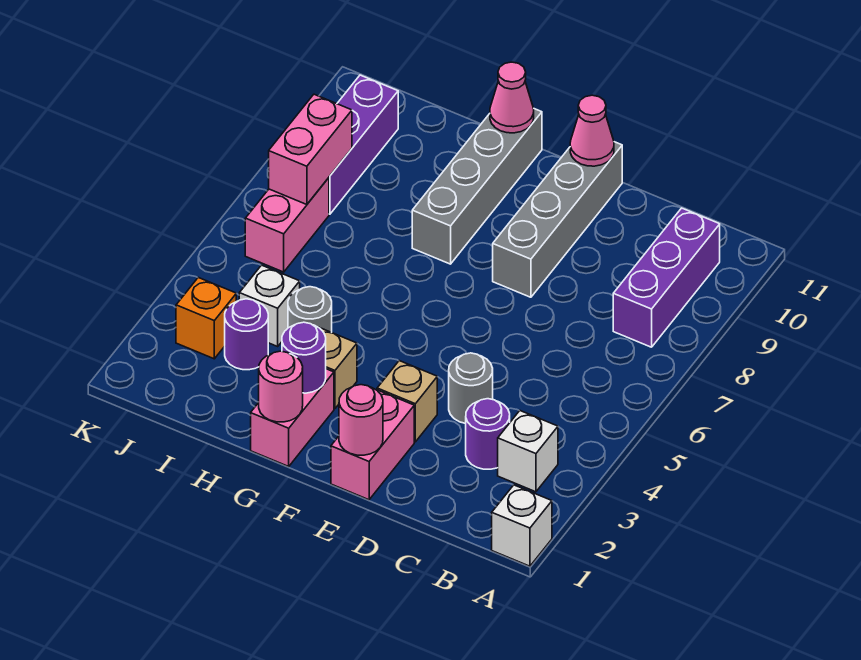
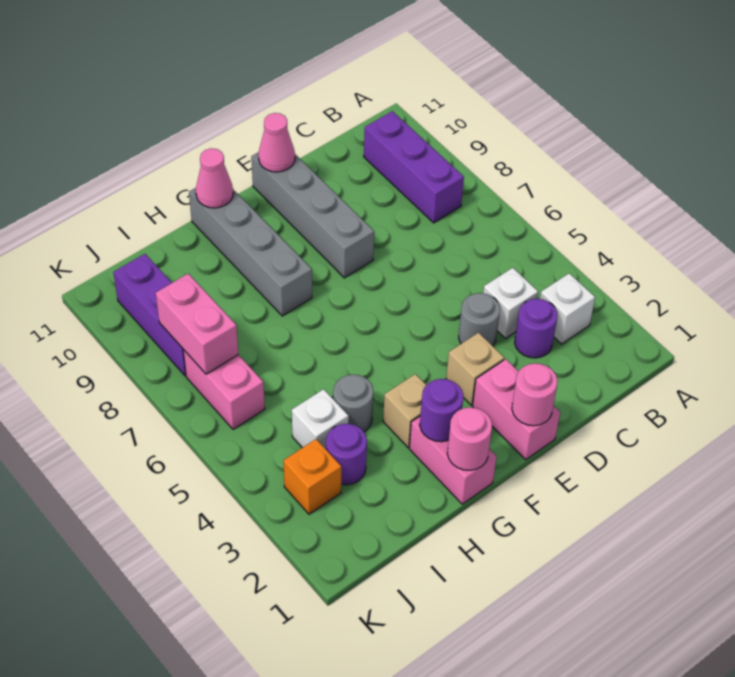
white brick A1 level 1 -> white brick C4 level 1

